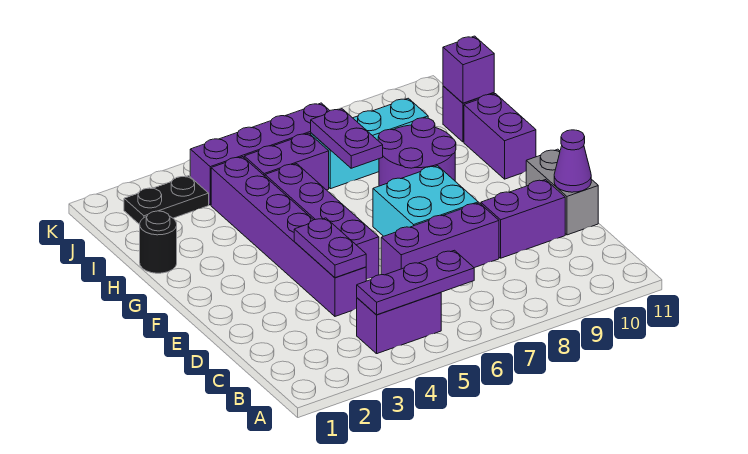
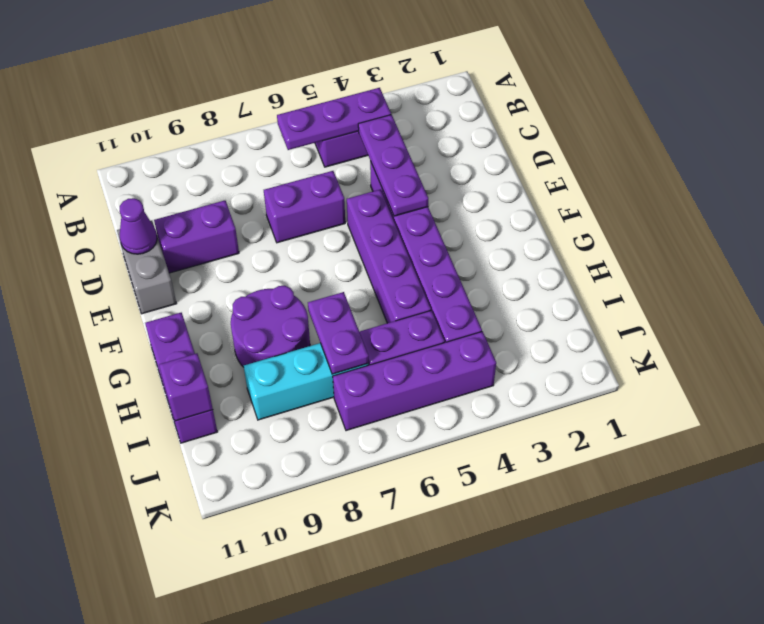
purple plate D4:E4 level 2 -> purple plate C4:E4 level 2
purple brick D6:D8 level 1 -> purple brick D6:D7 level 1
cyan brick E7:F8 level 1 -> none
black round brick H1 level 1 -> none
black plate J2:J3 level 1 -> none

